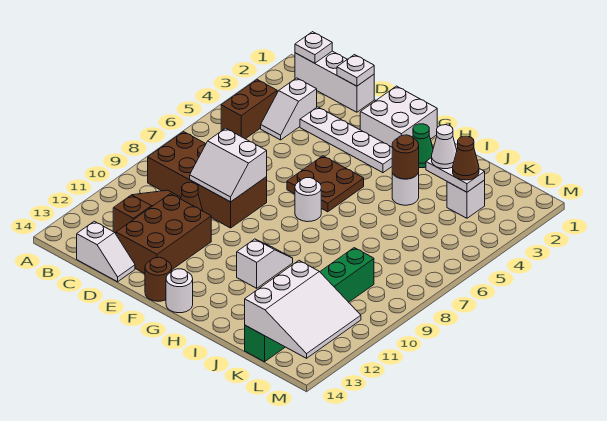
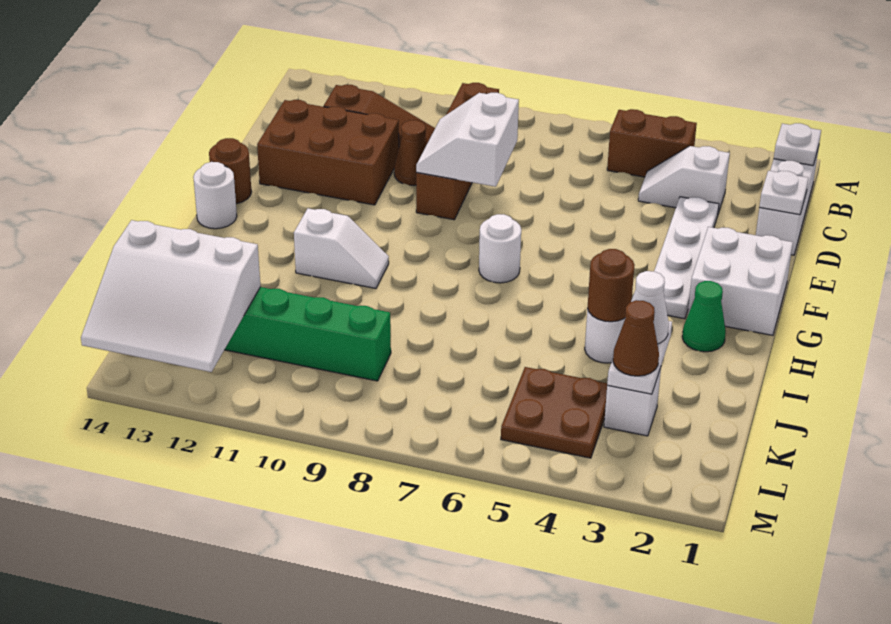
brown brick B8:E9 level 1 -> brown brick B9:E9 level 1
white slope C14:D14 level 1 top C -> none
brown plate F5:G6 level 1 -> brown plate K4:L5 level 1

